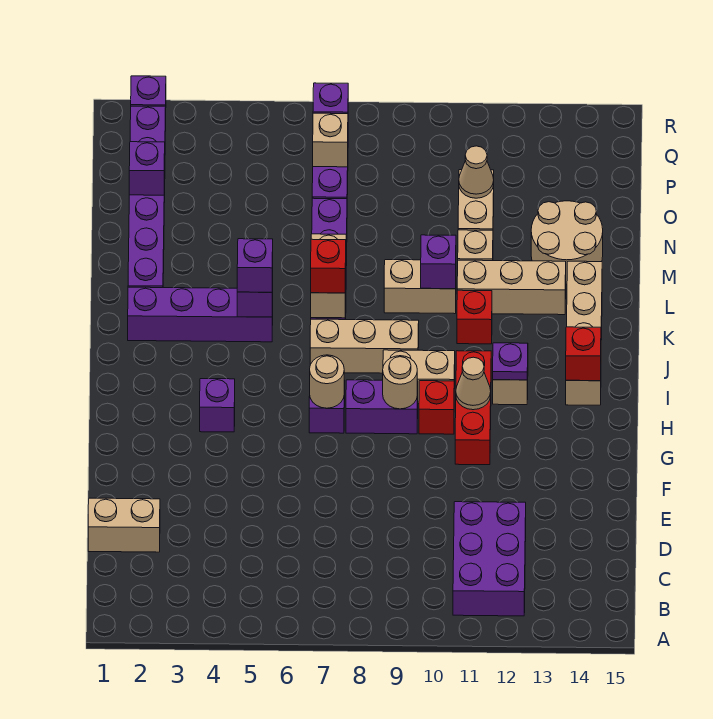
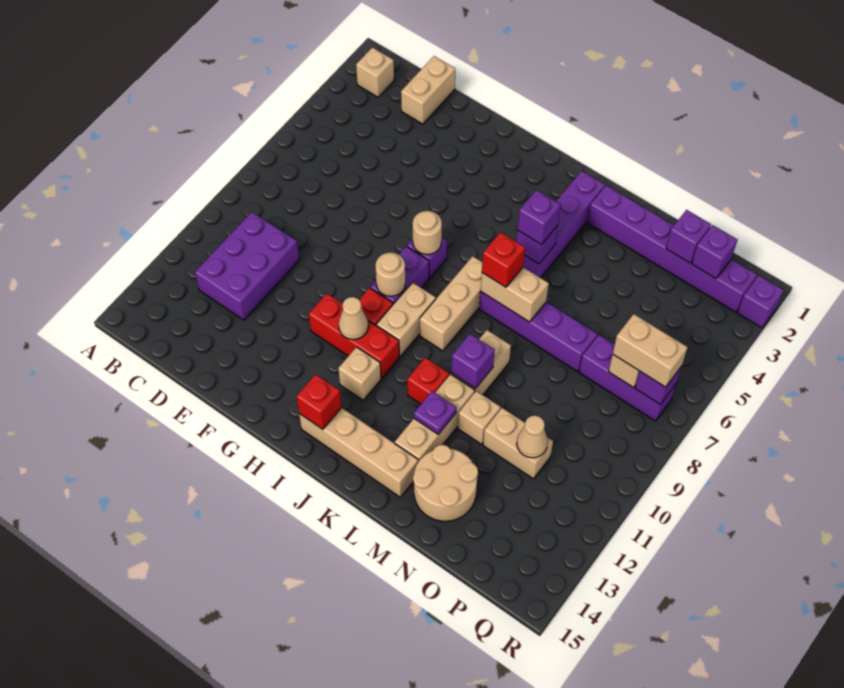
none -> tan brick B2 level 1
purple brick B11:D12 level 1 -> purple brick C10:D12 level 1
purple brick H4 level 1 -> purple brick P2 level 2
purple plate I12 level 2 -> purple plate L12 level 2
none -> tan brick P7:Q7 level 3

